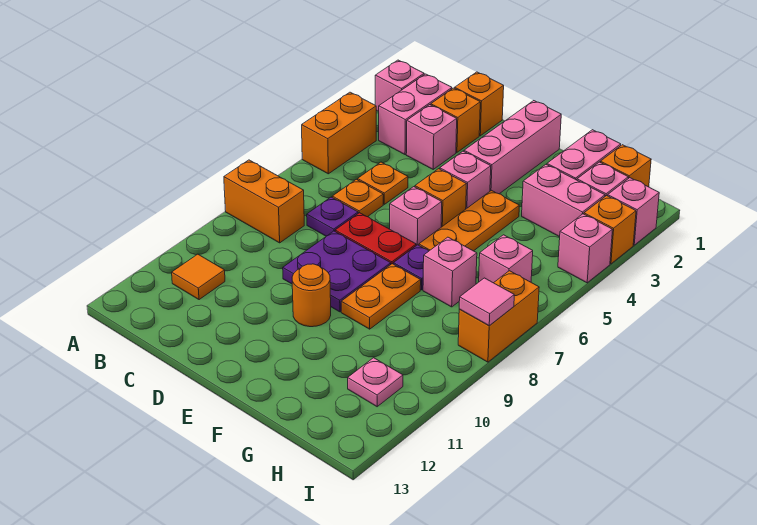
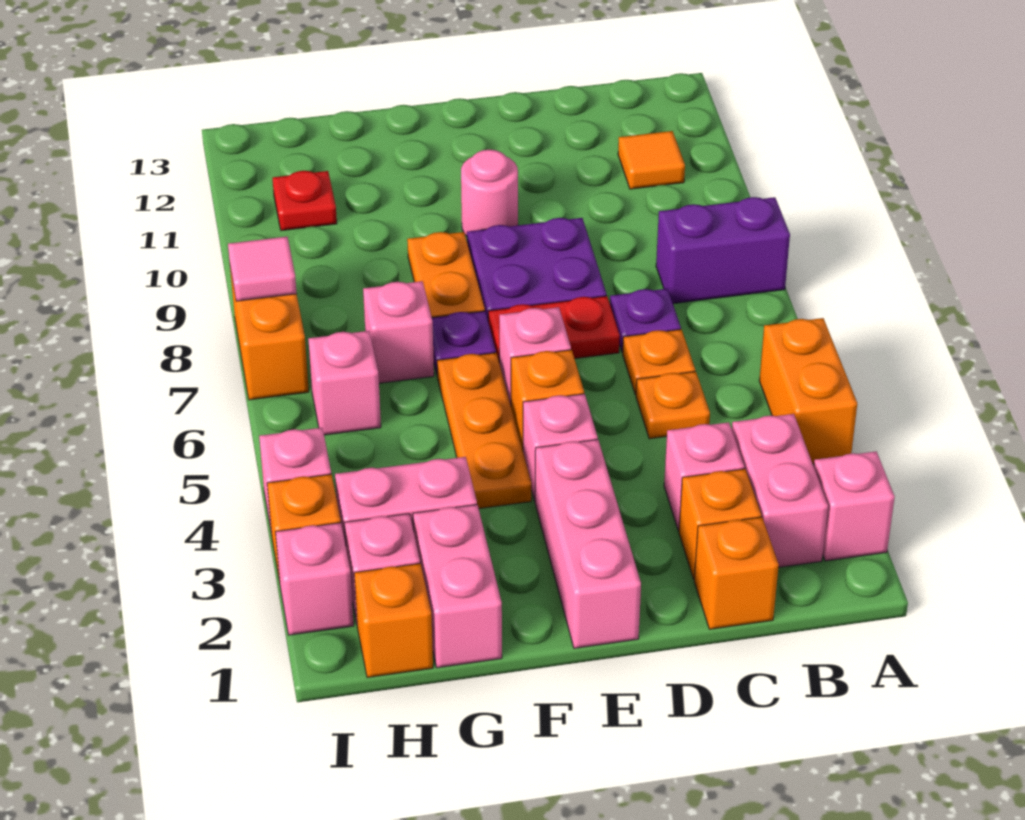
orange brick A8:B8 level 1 -> purple brick A8:B8 level 1
orange round brick E10 level 1 -> pink round brick E10 level 1
pink plate H11 level 1 -> red plate H11 level 1

